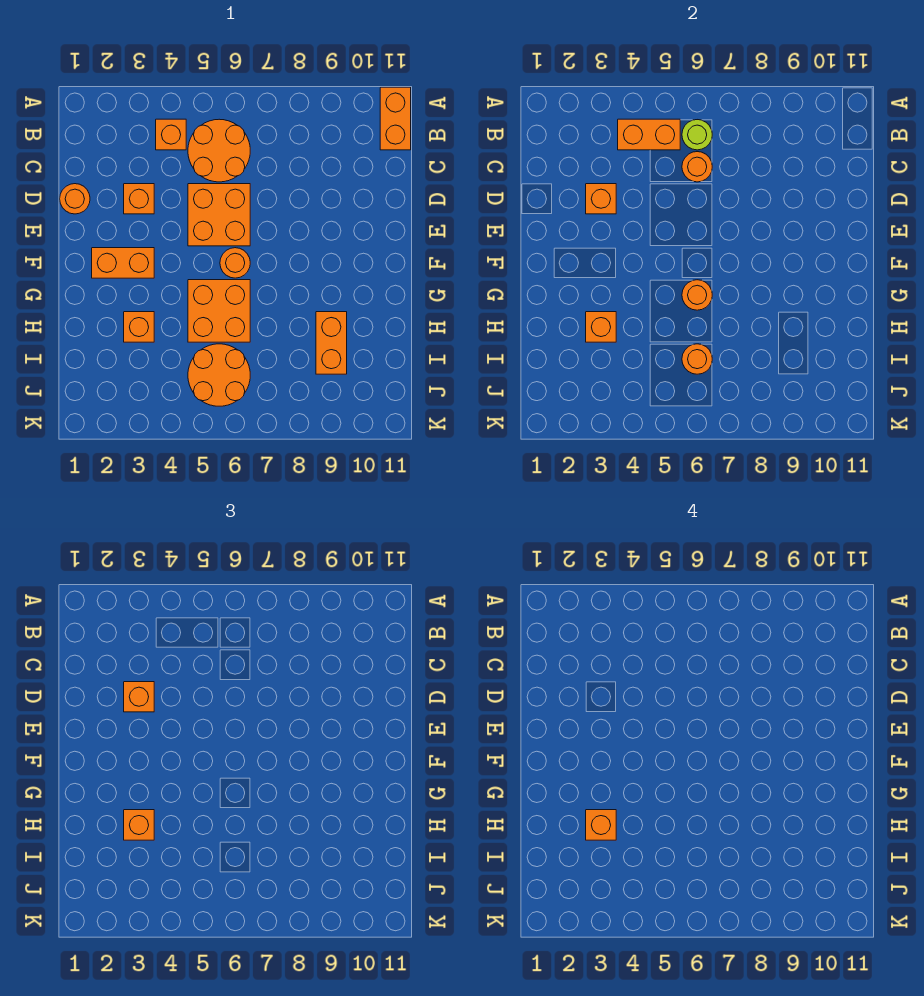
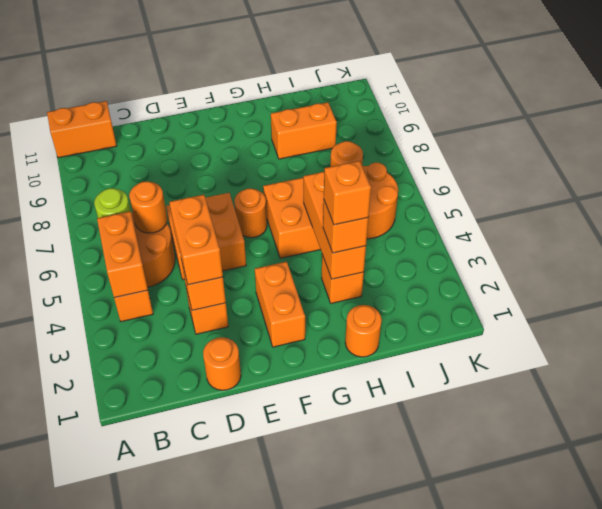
orange brick D3 level 3 -> orange brick D3:D4 level 3
orange round brick G6 level 2 -> orange round brick H1 level 1
orange brick H3 level 2 -> orange brick H3:H5 level 2

